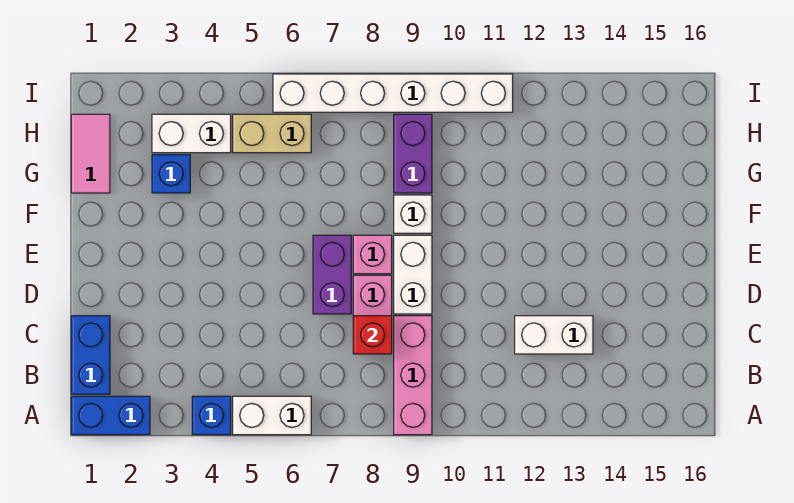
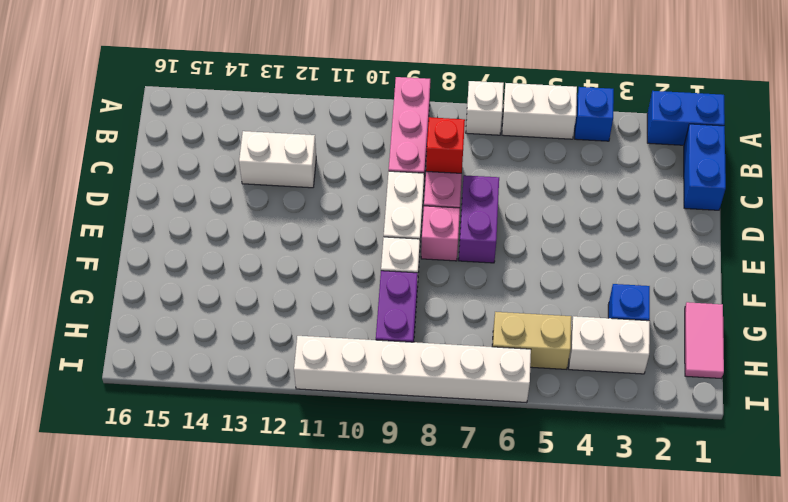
none -> white brick A7 level 1

